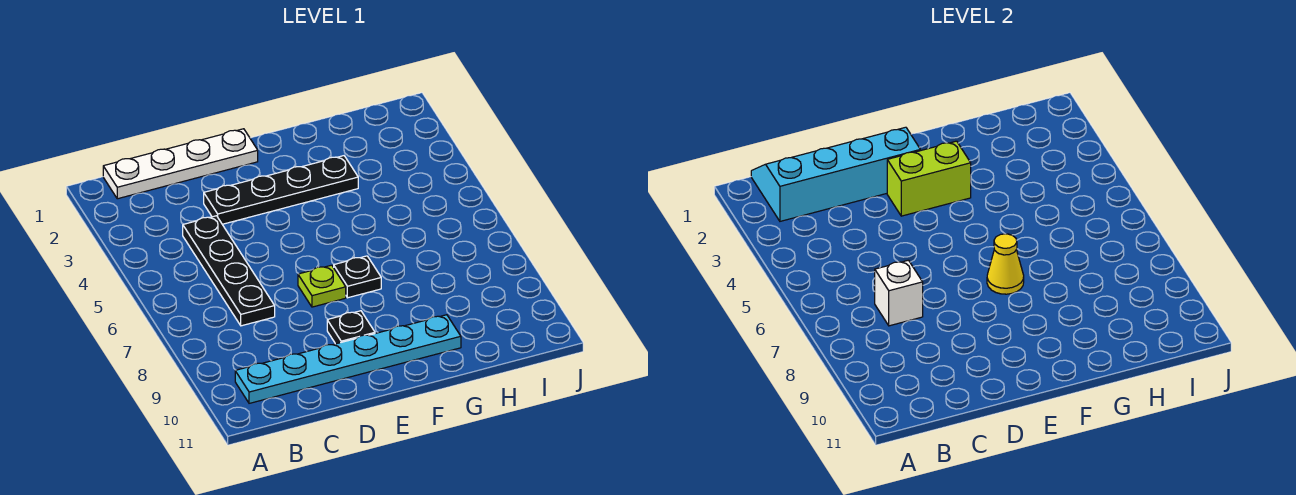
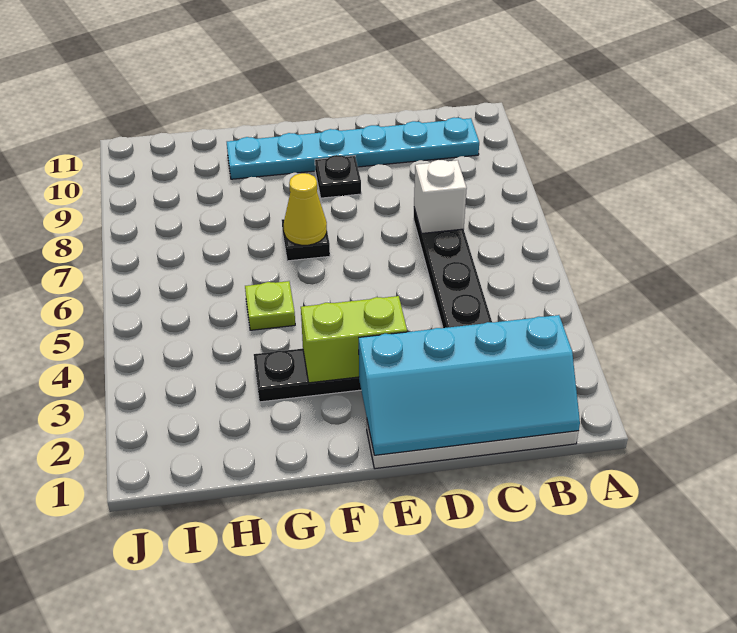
lime plate E7 level 1 -> lime plate G5 level 1

